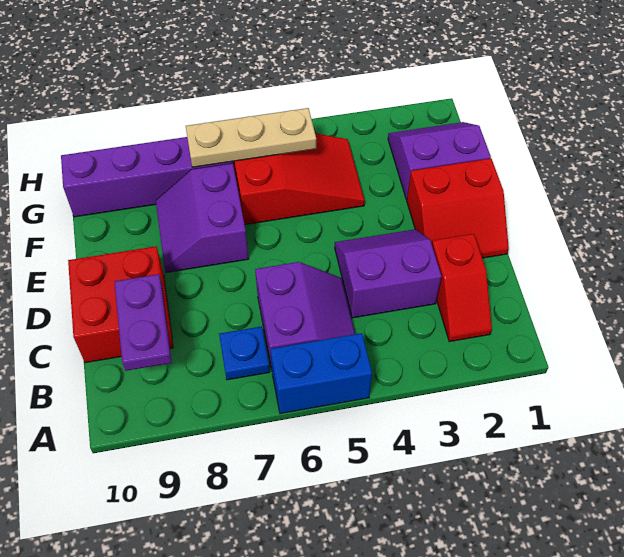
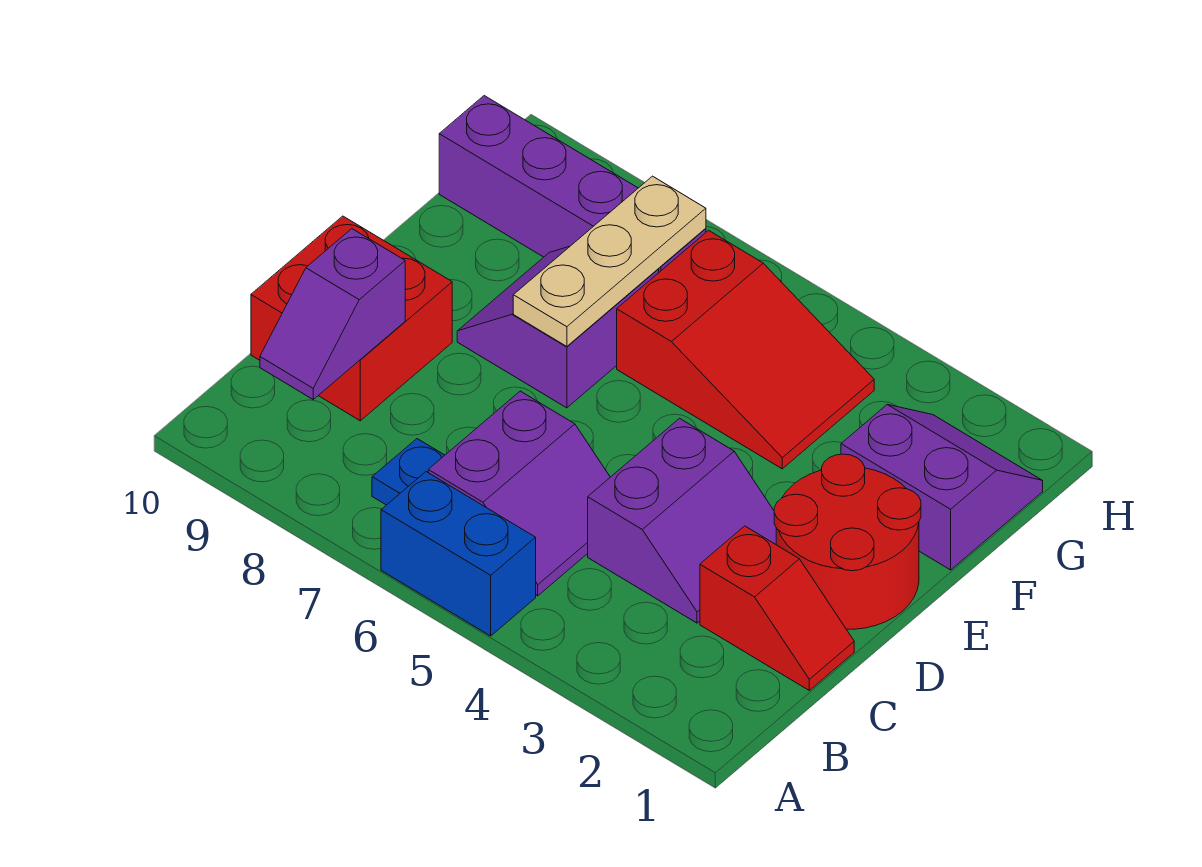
red slope B2:C2 level 1 top C -> red slope C1:C2 level 1 top 2
purple plate B9:C9 level 2 -> purple slope B9:C9 level 2 top C
purple slope C3:D4 level 1 top C -> purple slope C3:D4 level 1 top 4
red slope D1:E2 level 1 top E -> red round brick D1:E2 level 1
tan plate G5:G7 level 2 -> tan plate E7:G7 level 2

